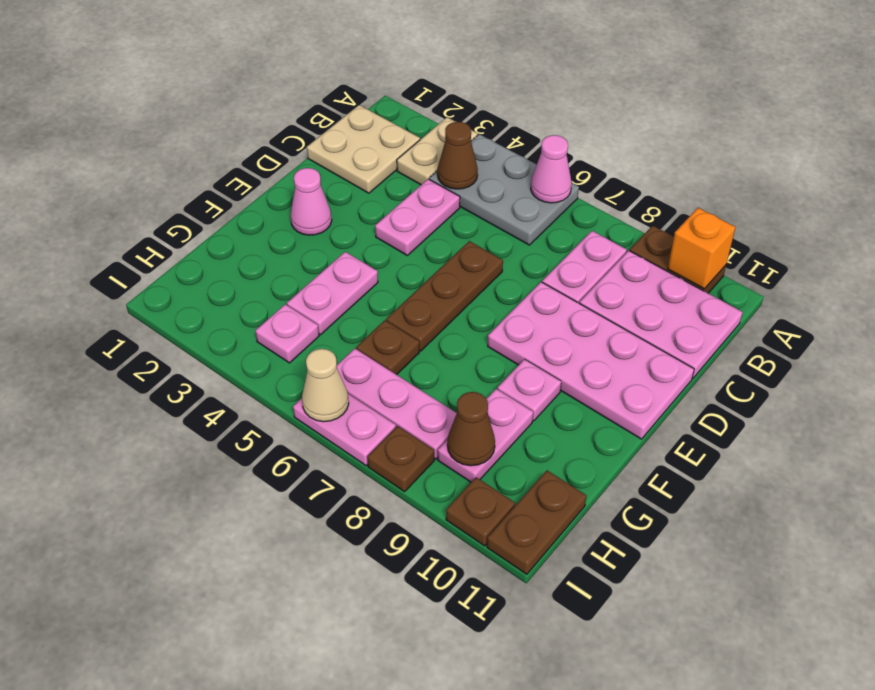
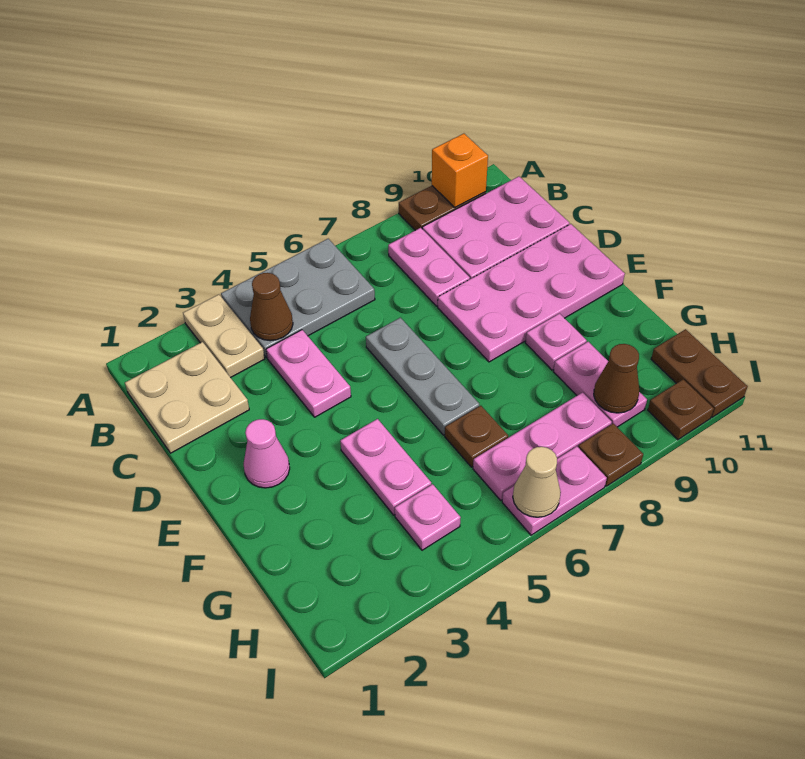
pink cone A6 level 2 -> none
brown plate D6:F6 level 1 -> grey plate D6:F6 level 1

